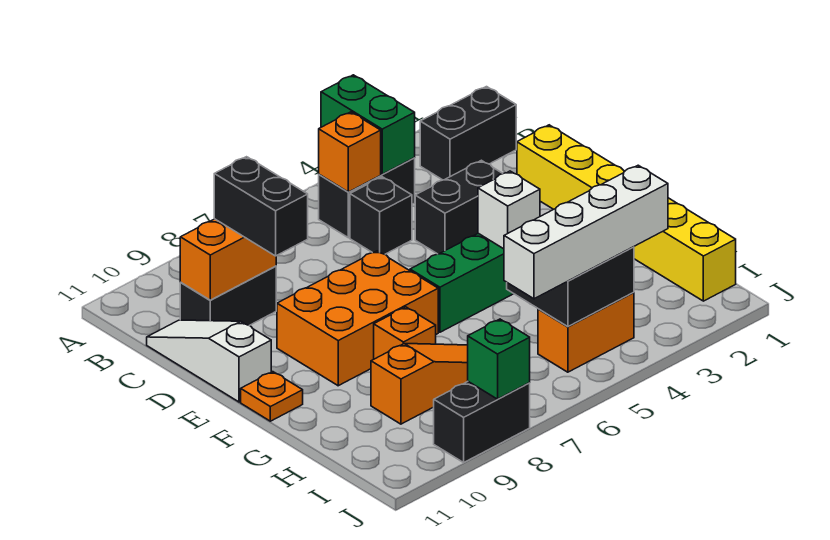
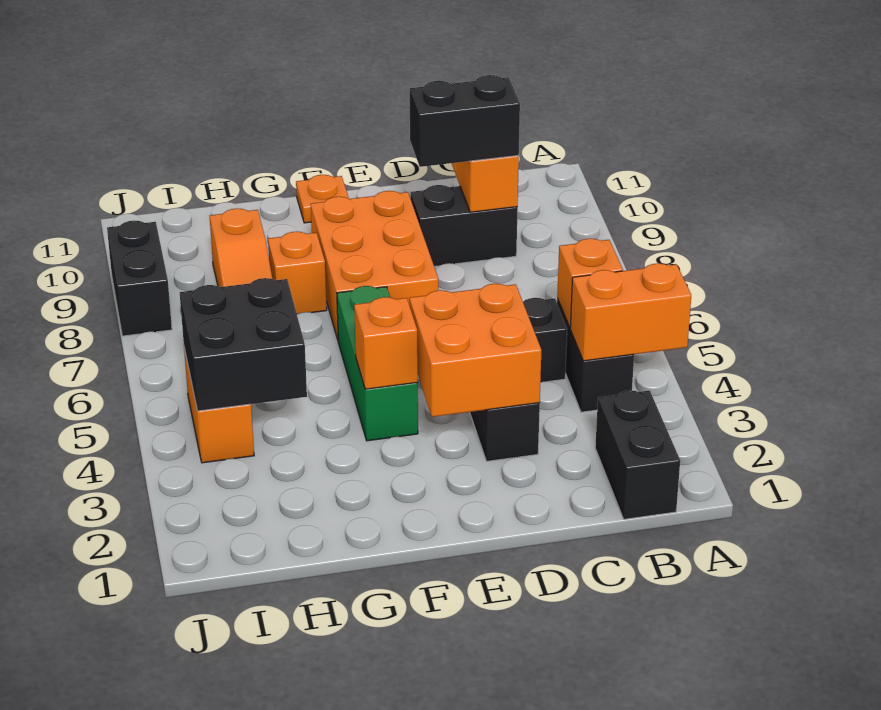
green brick A4:B4 level 2 -> orange brick A4:B4 level 2
black brick C9:C10 level 1 -> black brick C9:D9 level 1
white slope C11:E11 level 1 top E -> none
yellow brick D1:I1 level 1 -> none
none -> orange brick D3:E4 level 2
white brick F4 level 2 -> orange brick F4 level 2
white brick I3:I6 level 3 -> none
green brick J8 level 2 -> none

